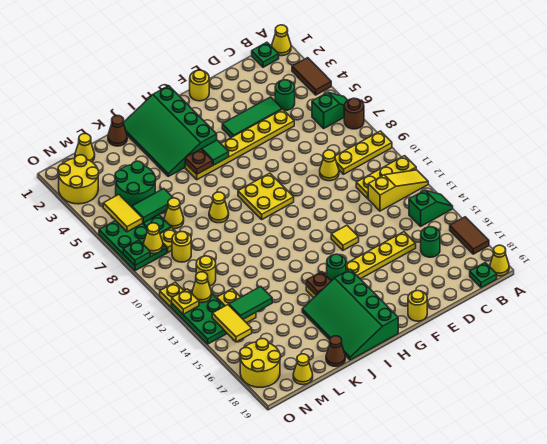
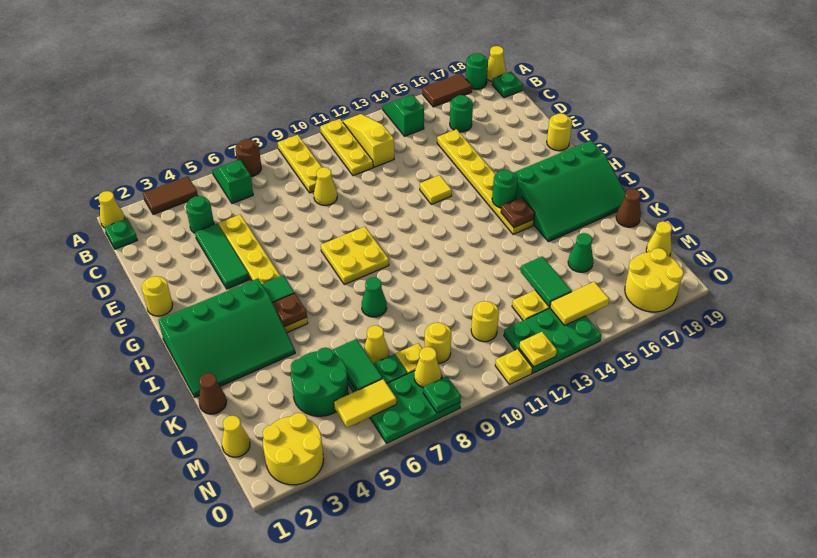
none -> green round brick A18 level 1
yellow cone J8 level 1 -> green cone J8 level 1
none -> green cone L16 level 1
yellow cone N12 level 2 -> none

